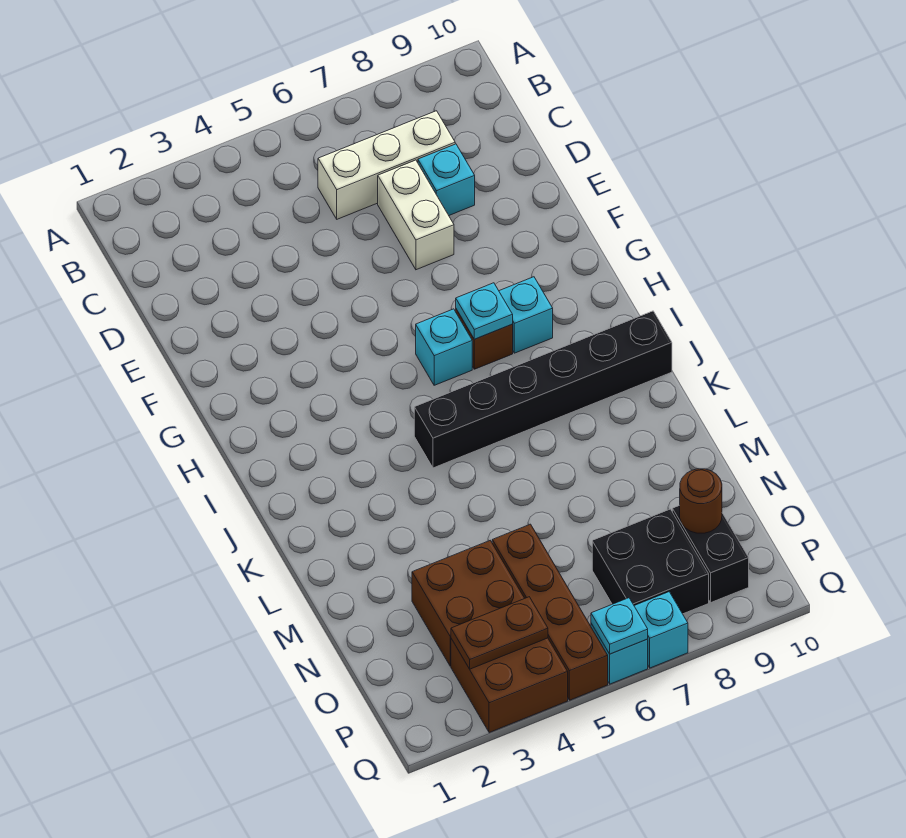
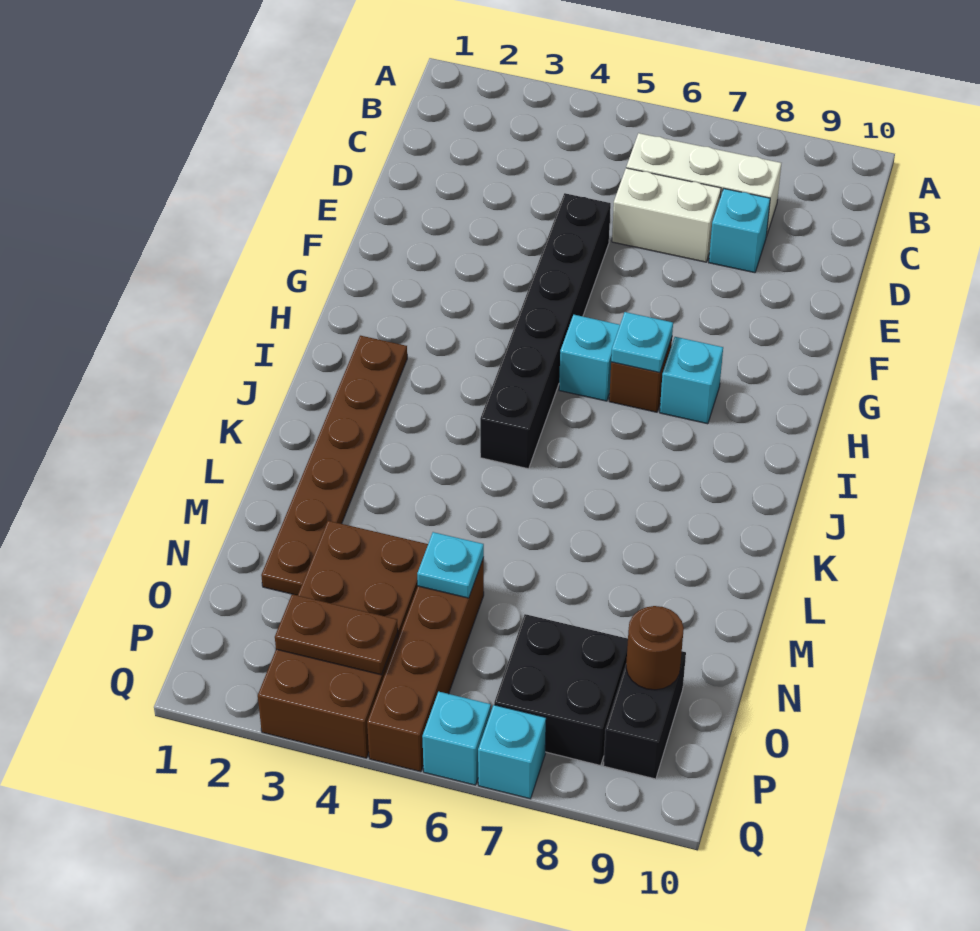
white brick D7:E7 level 1 -> white brick D6:D7 level 1
none -> brown plate I2:N2 level 1
black brick J5:J10 level 1 -> black brick E5:J5 level 1
cyan plate Q6 level 2 -> cyan plate N5 level 2

